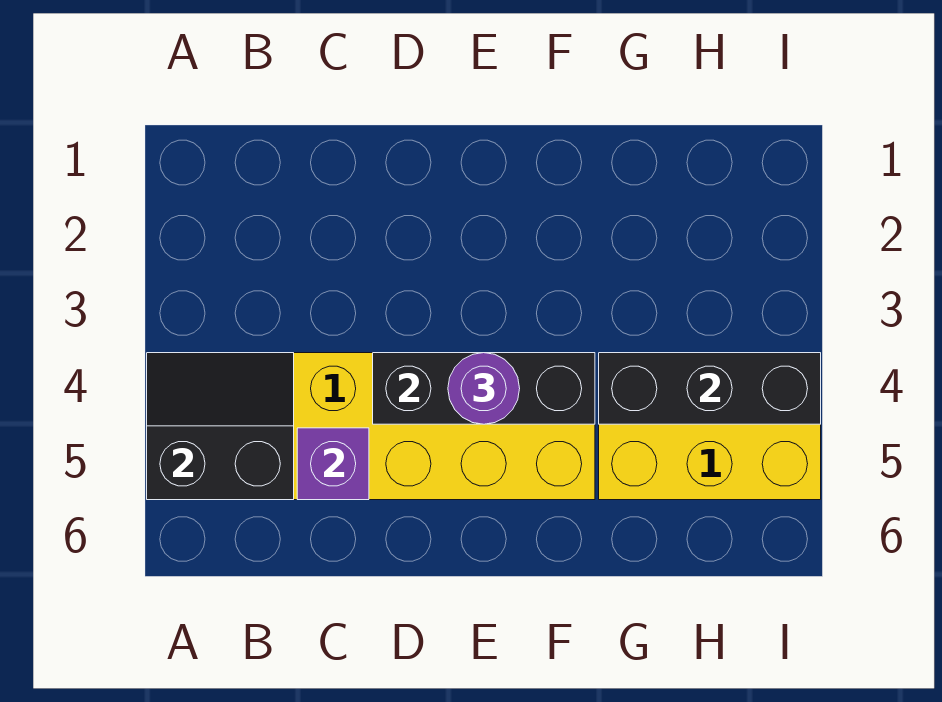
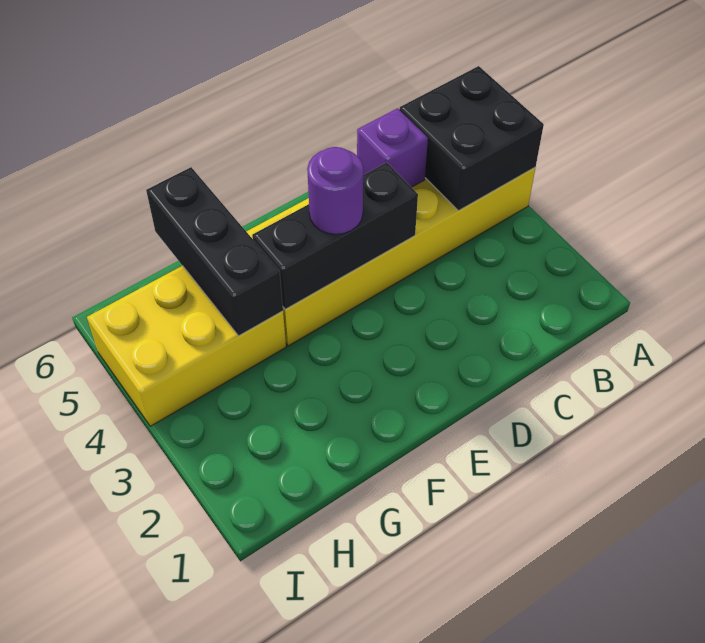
black slope A4:B5 level 2 top 5 -> black brick A4:B5 level 2
black brick G4:I4 level 2 -> black brick G4:G6 level 2

